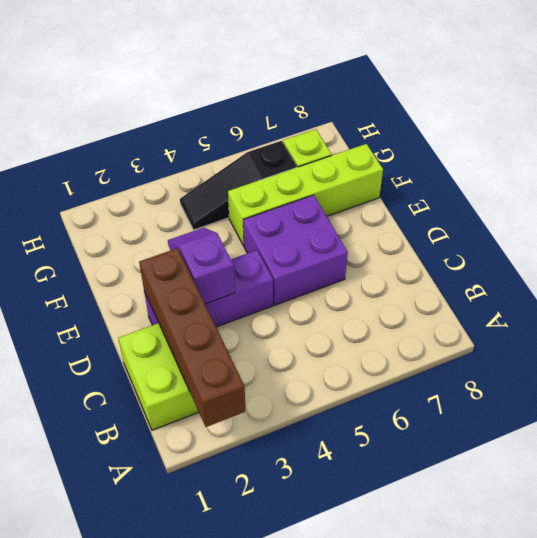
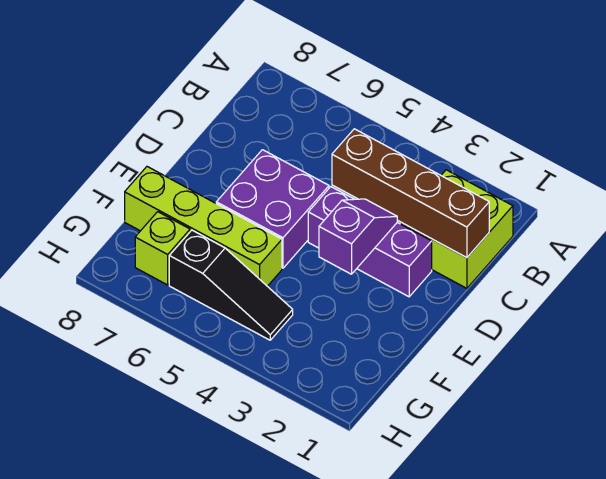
brown brick A2:D2 level 2 -> brown brick C1:C4 level 2
purple slope D3:E3 level 2 top D -> purple slope D3:E3 level 2 top E

